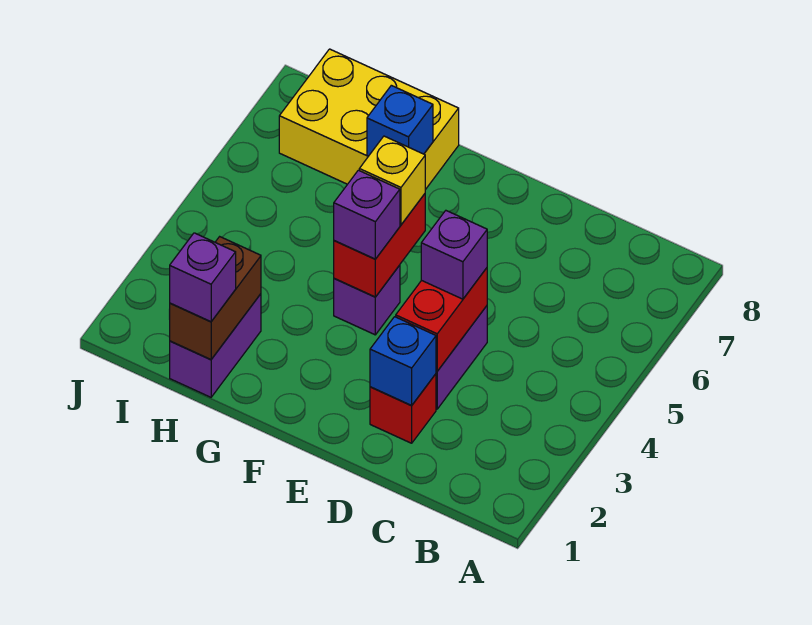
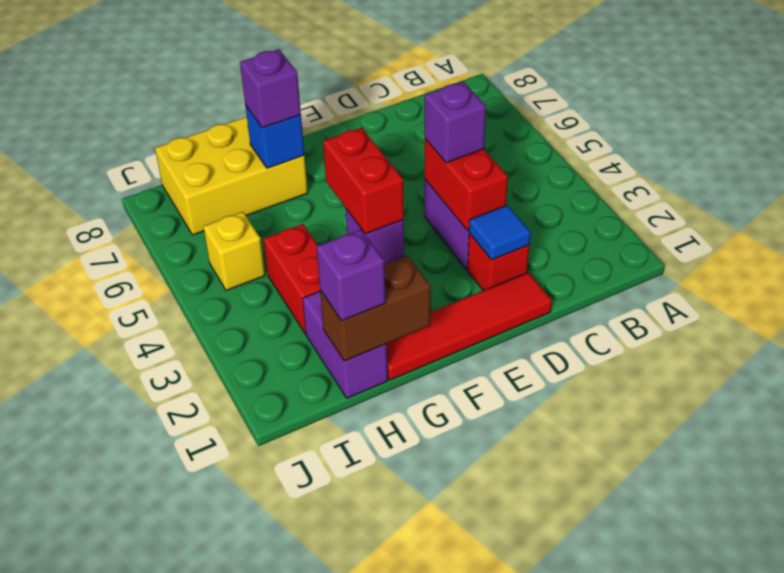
none -> red tile D1:G1 level 1
blue brick D2 level 2 -> blue tile D2 level 2
purple brick F4 level 3 -> purple brick G7 level 3
yellow brick F5 level 3 -> yellow brick I5 level 1
brown brick H1:H2 level 2 -> brown brick G1:H1 level 2
none -> red brick H3:H4 level 1

